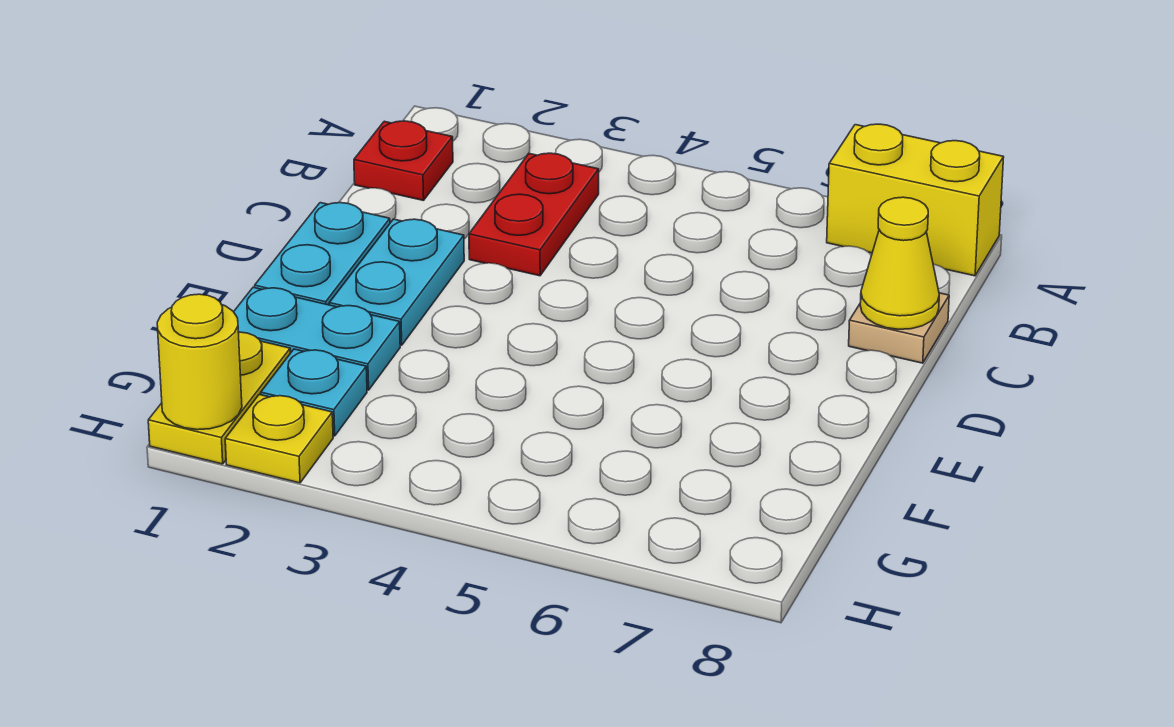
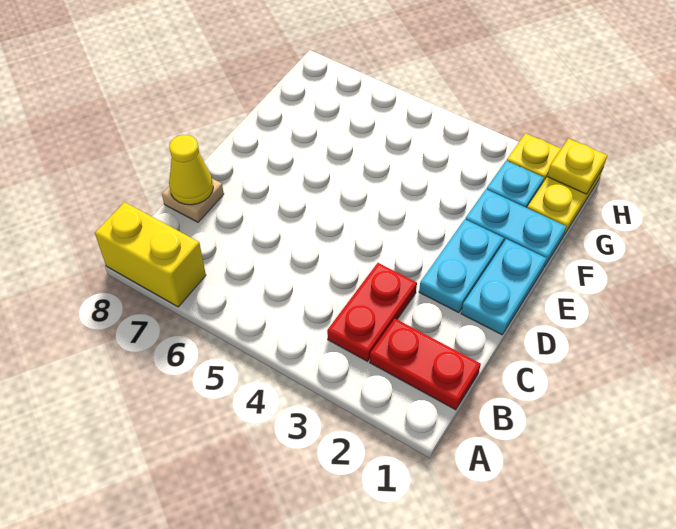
red plate B1 level 1 -> red plate B1:B2 level 1
yellow round brick H1 level 2 -> yellow plate H1 level 2

